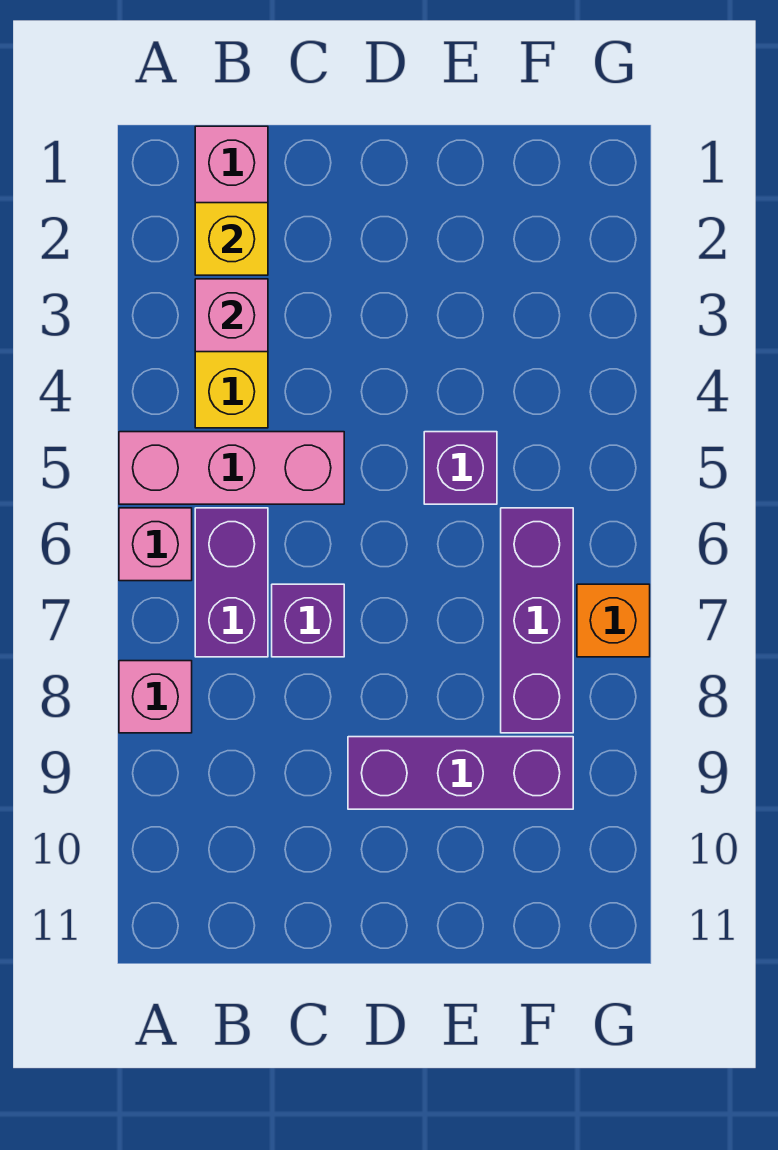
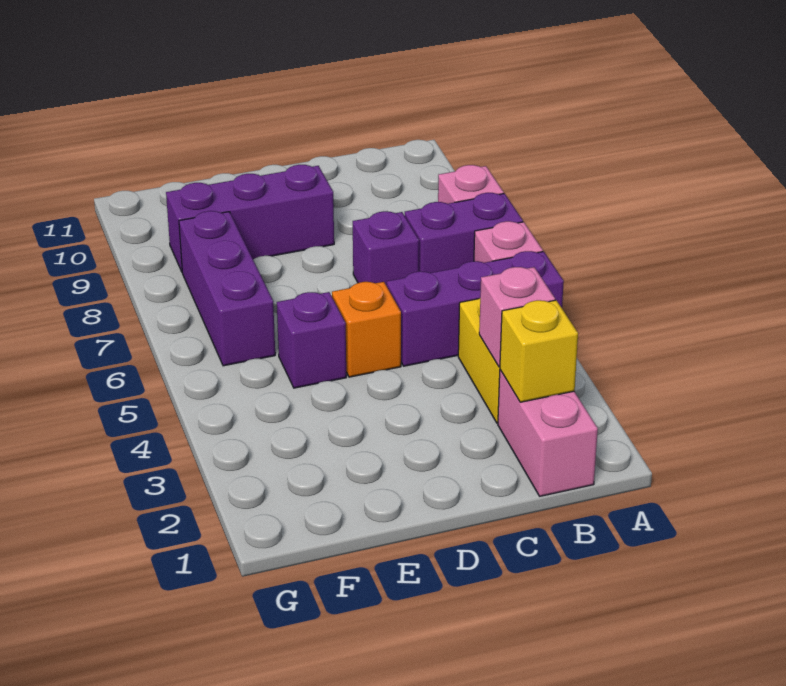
pink brick A5:C5 level 1 -> purple brick A5:C5 level 1
purple brick B6:B7 level 1 -> purple brick A7:B7 level 1
orange brick G7 level 1 -> orange brick D5 level 1

